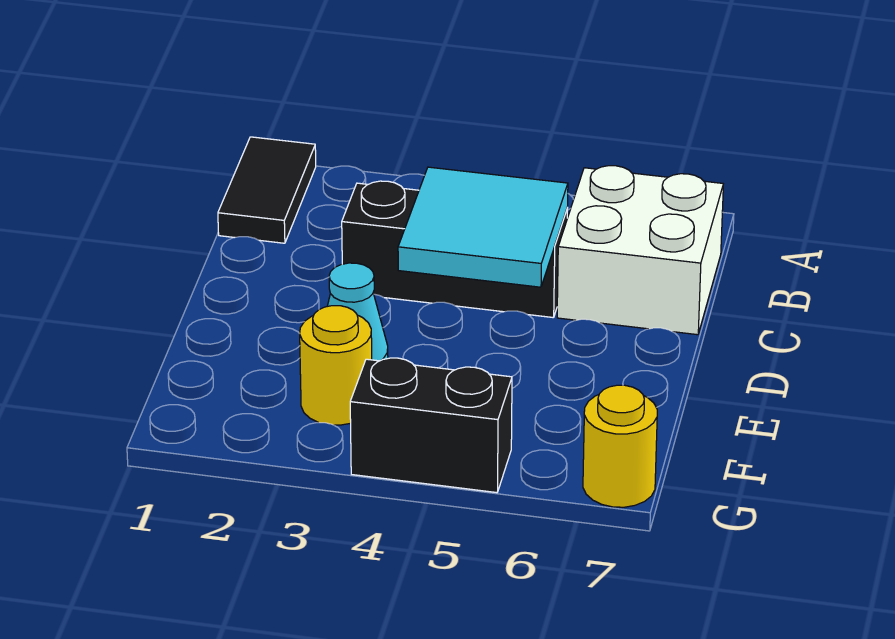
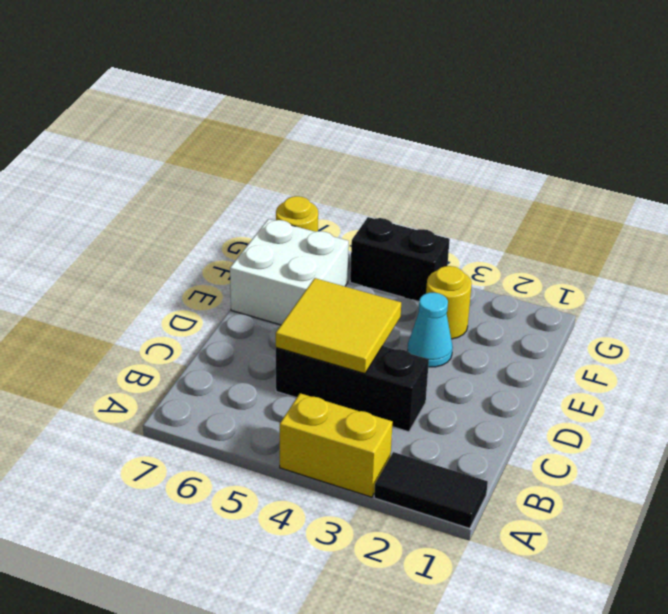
black tile A1:B1 level 1 -> black tile A1:A2 level 1
none -> yellow brick A3:A4 level 1
white brick B6:C7 level 1 -> white brick E6:F7 level 1
cyan tile C4:D5 level 2 -> yellow tile C4:D5 level 2

